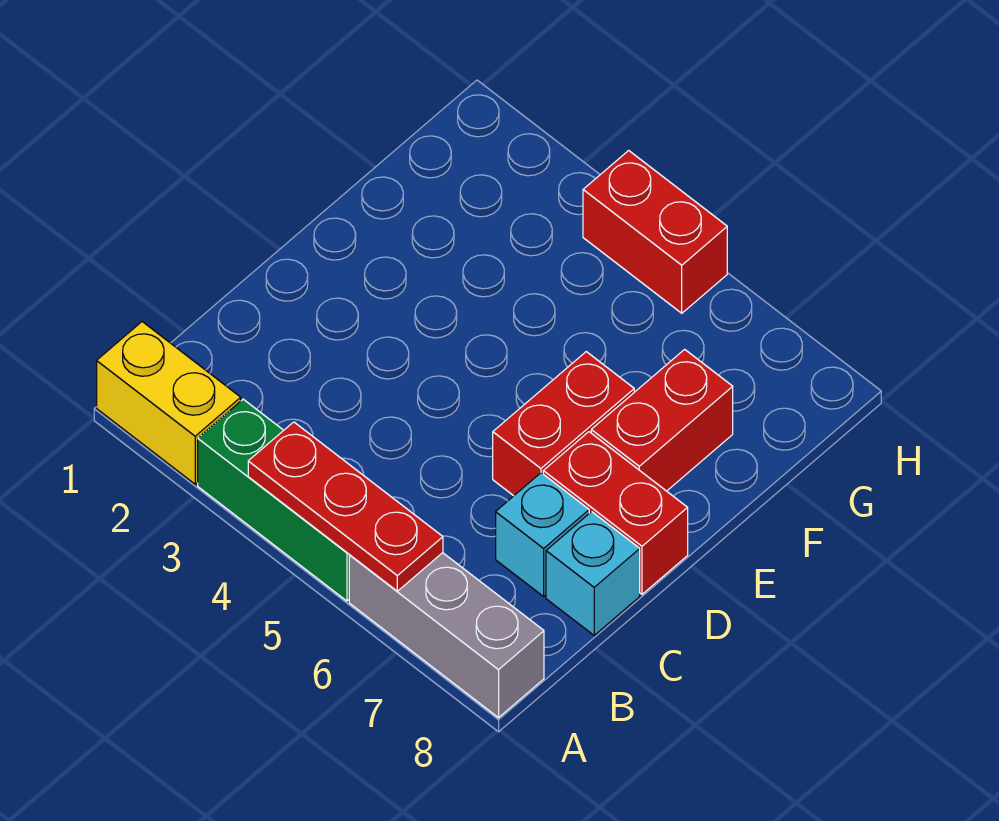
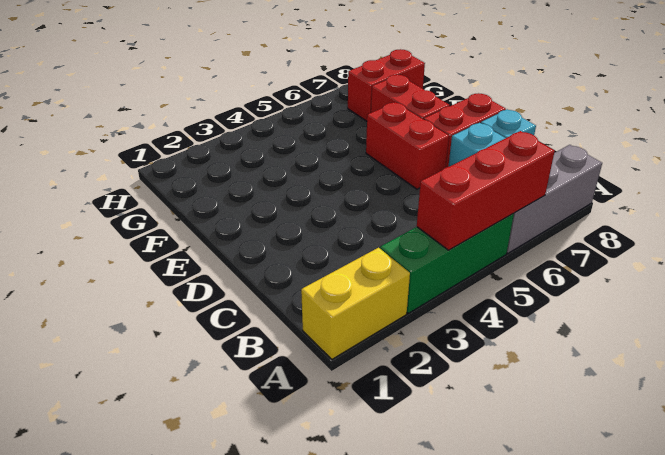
red plate A4:A6 level 2 -> red brick A4:A6 level 2
red brick H4:H5 level 1 -> red brick G7:G8 level 1

